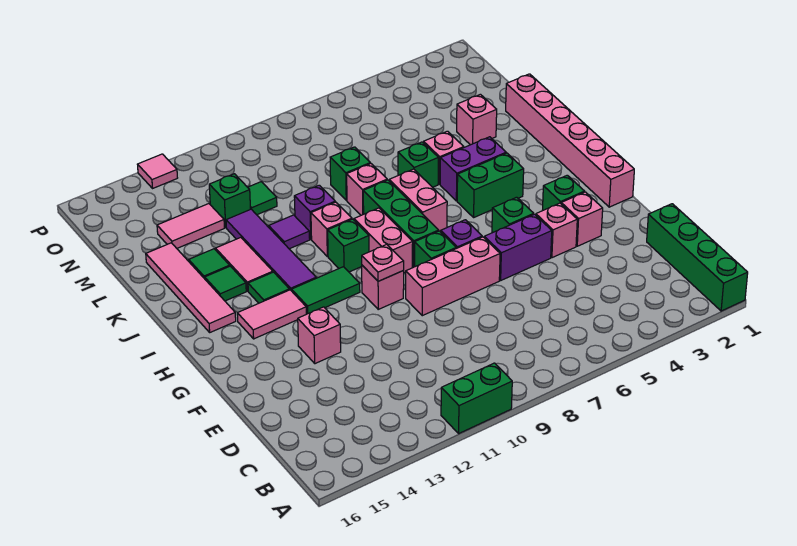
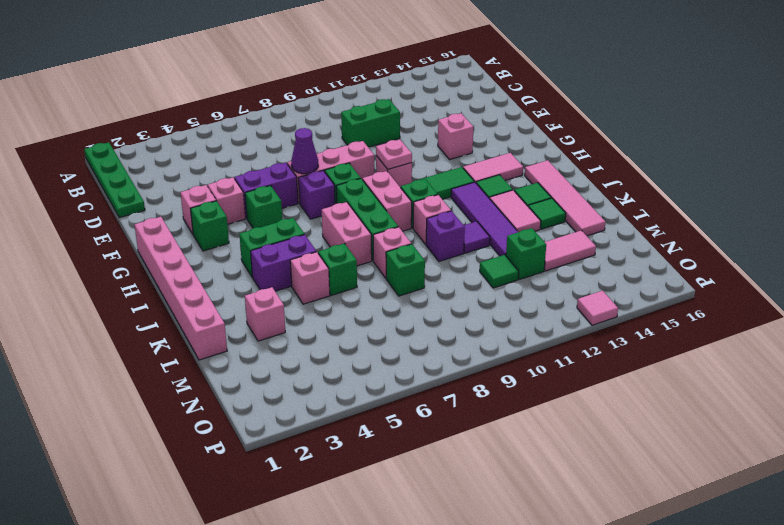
green brick A1:D1 level 1 -> green plate A1:D1 level 1
green brick A10:A11 level 1 -> green brick D10:D11 level 1
none -> purple cone F7 level 2

